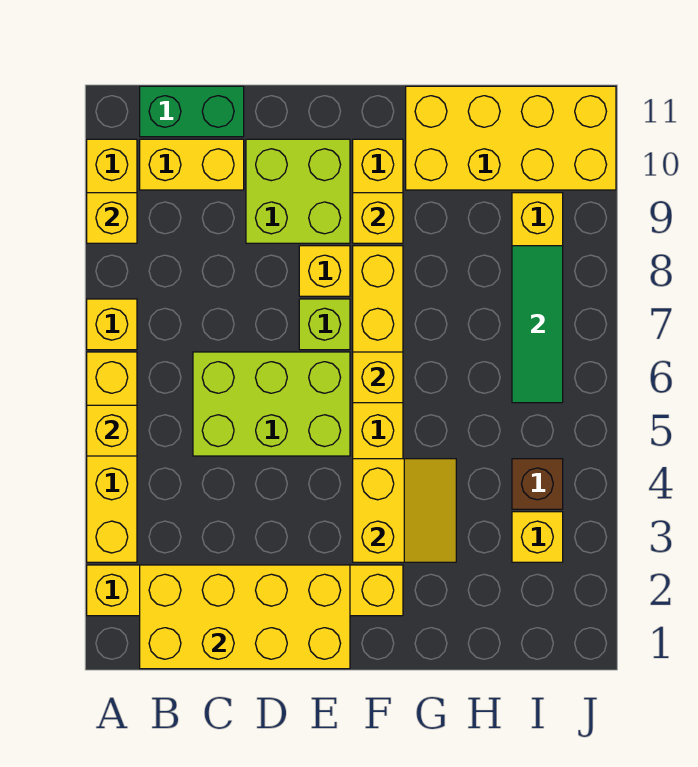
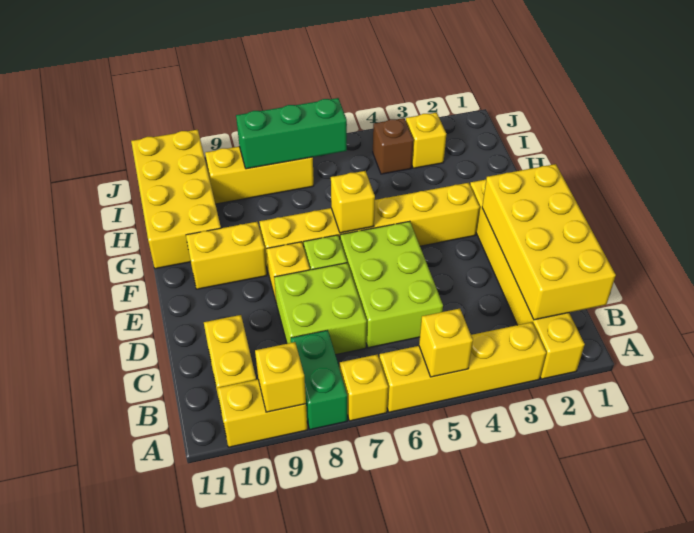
green brick B11:C11 level 1 -> green brick A8:B8 level 1
lime brick D9:E10 level 1 -> lime brick C7:D8 level 1
yellow slope F3:G4 level 2 top F -> none
yellow brick F9 level 2 -> none
green tile I6:I8 level 2 -> green brick I6:I8 level 2

